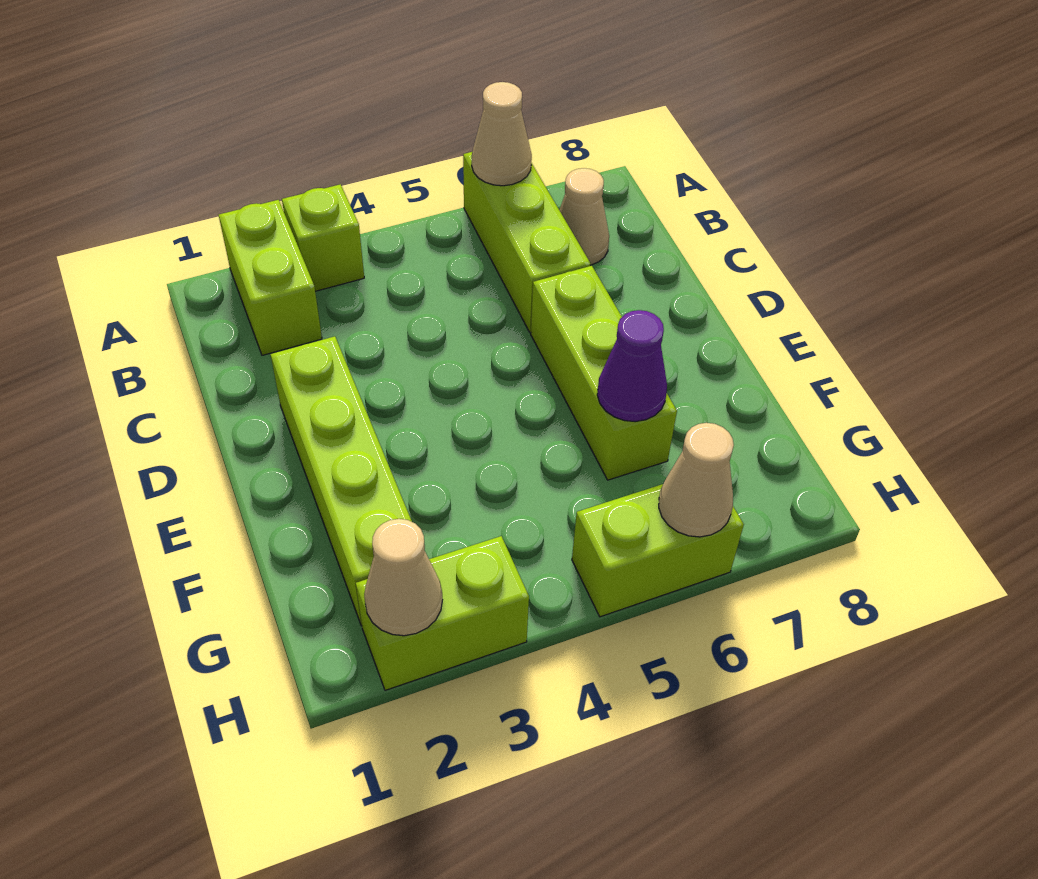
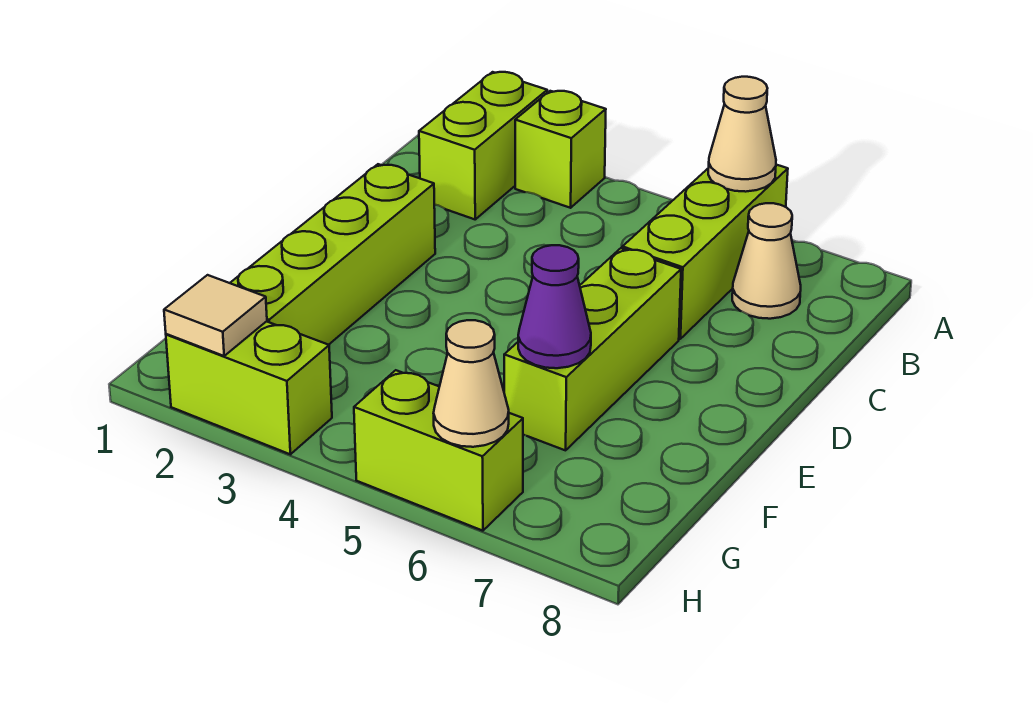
tan cone H2 level 2 -> tan tile H2 level 2

